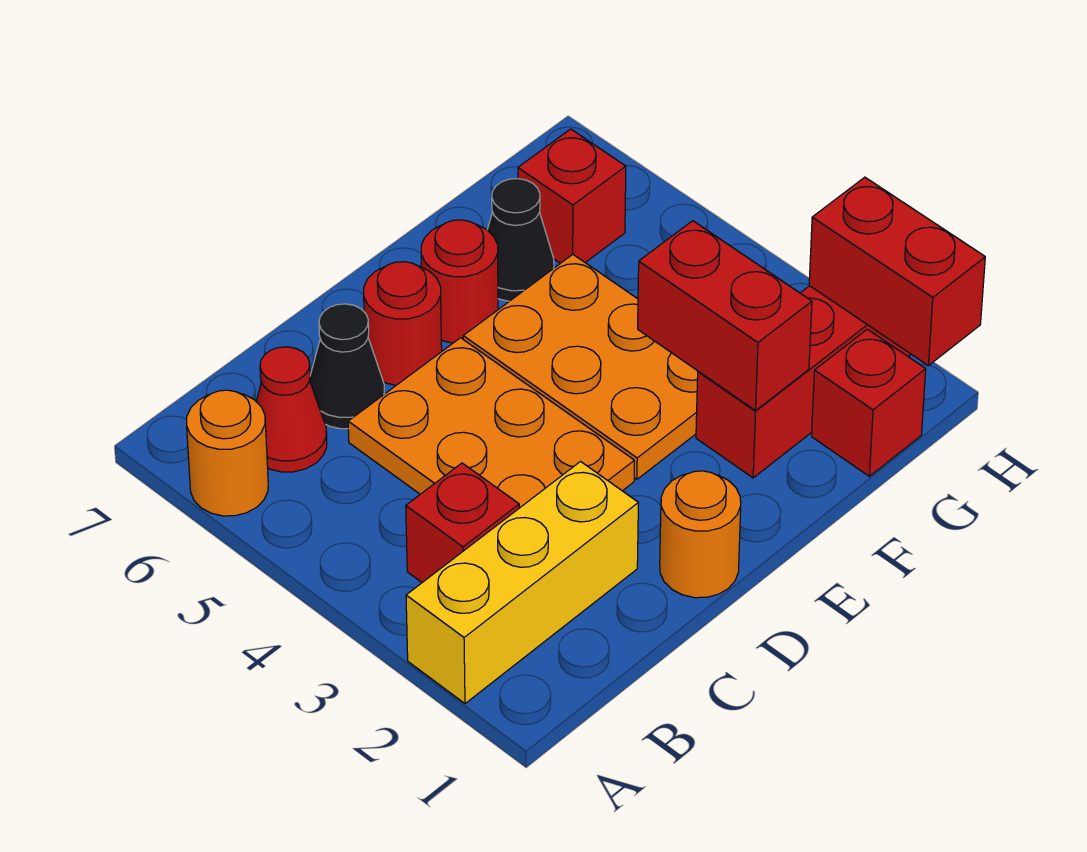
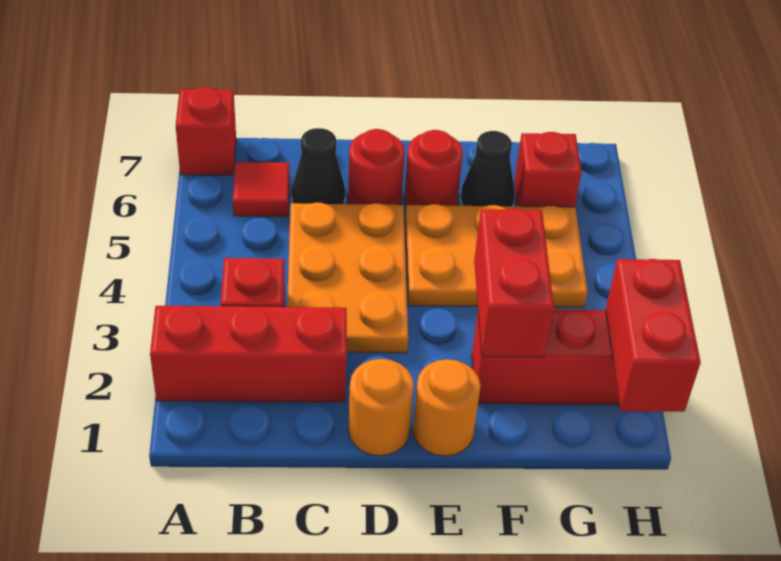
yellow brick A2:C2 level 1 -> red brick A2:C2 level 1
orange round brick A6 level 1 -> orange round brick E1 level 1
red cone B6 level 1 -> red tile B6 level 1
orange plate E3:F5 level 1 -> orange plate E4:G5 level 1
red brick G1 level 1 -> red brick A7 level 1

